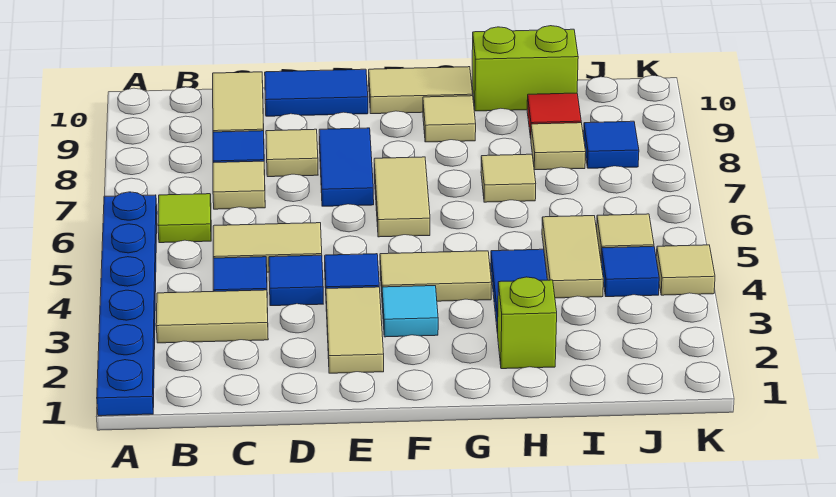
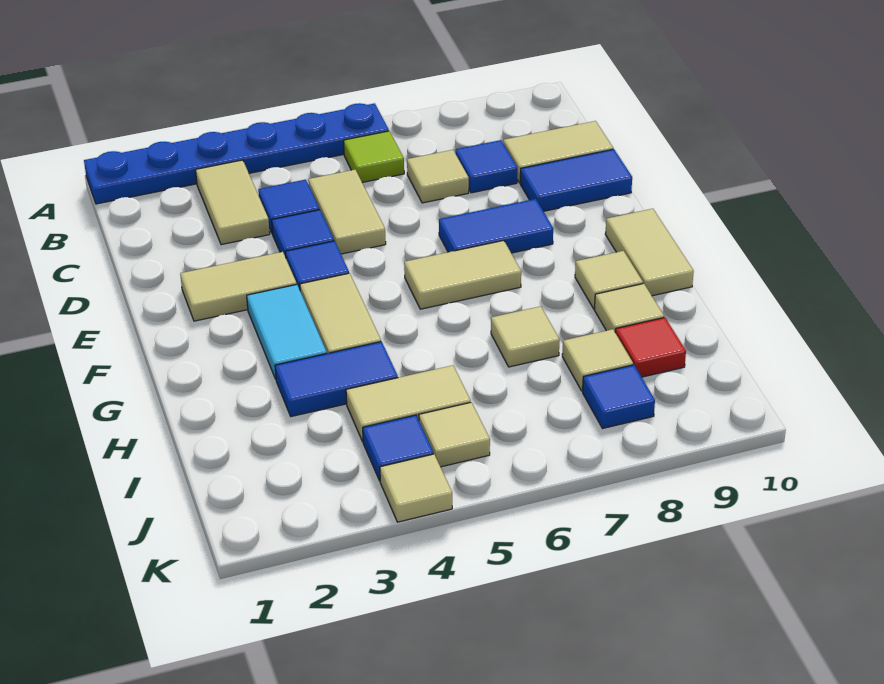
tan tile D8 level 1 -> tan tile H9 level 1
blue tile D10:E10 level 1 -> blue tile D9:D10 level 1
cyan tile F3 level 1 -> cyan tile F3:G3 level 1
lime brick H2 level 1 -> none
lime brick H10:I10 level 1 -> none

